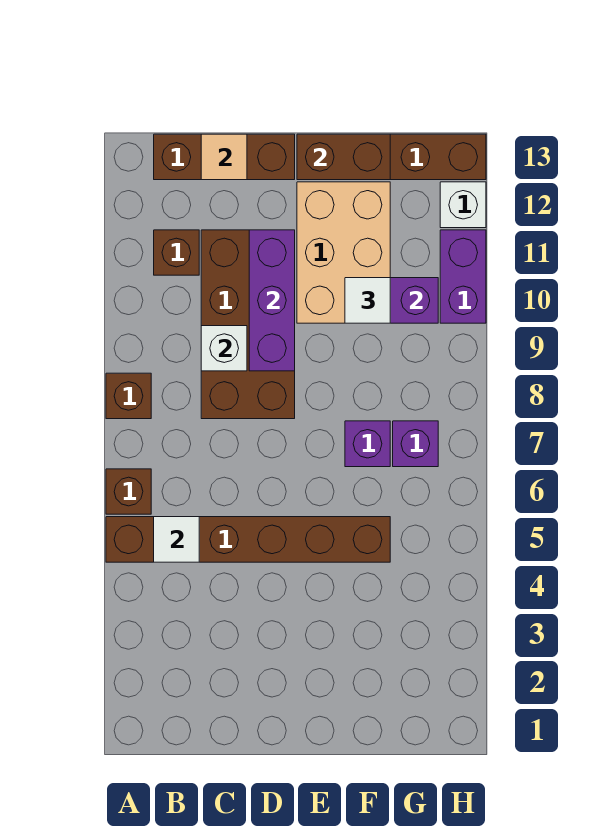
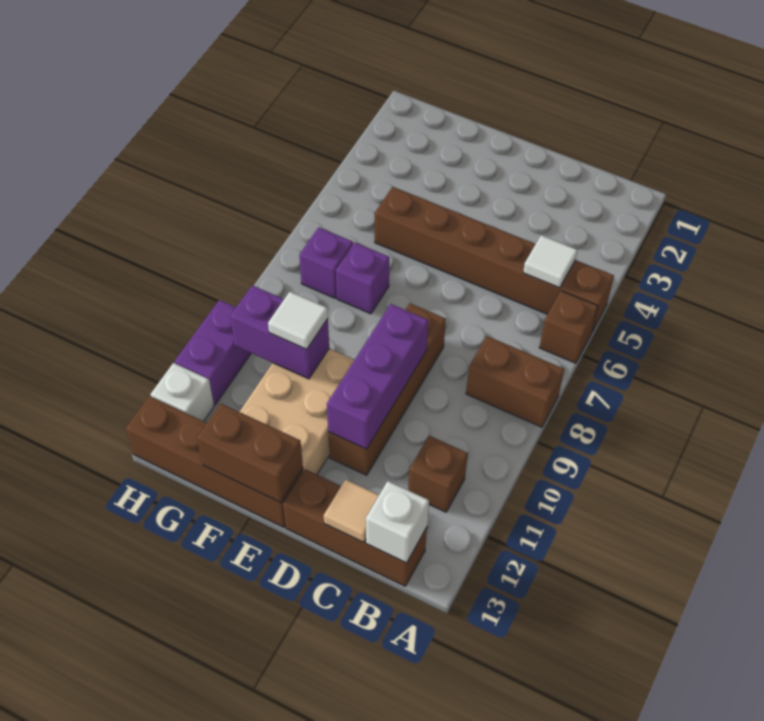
brown brick A8 level 1 -> brown brick A8:B8 level 1
brown brick C8:D11 level 1 -> brown brick D8:D11 level 1
white brick C9 level 2 -> white brick B13 level 2

